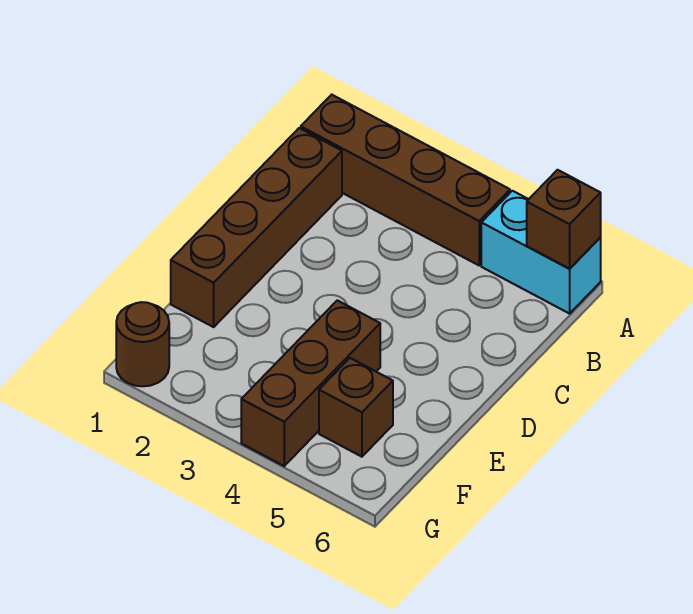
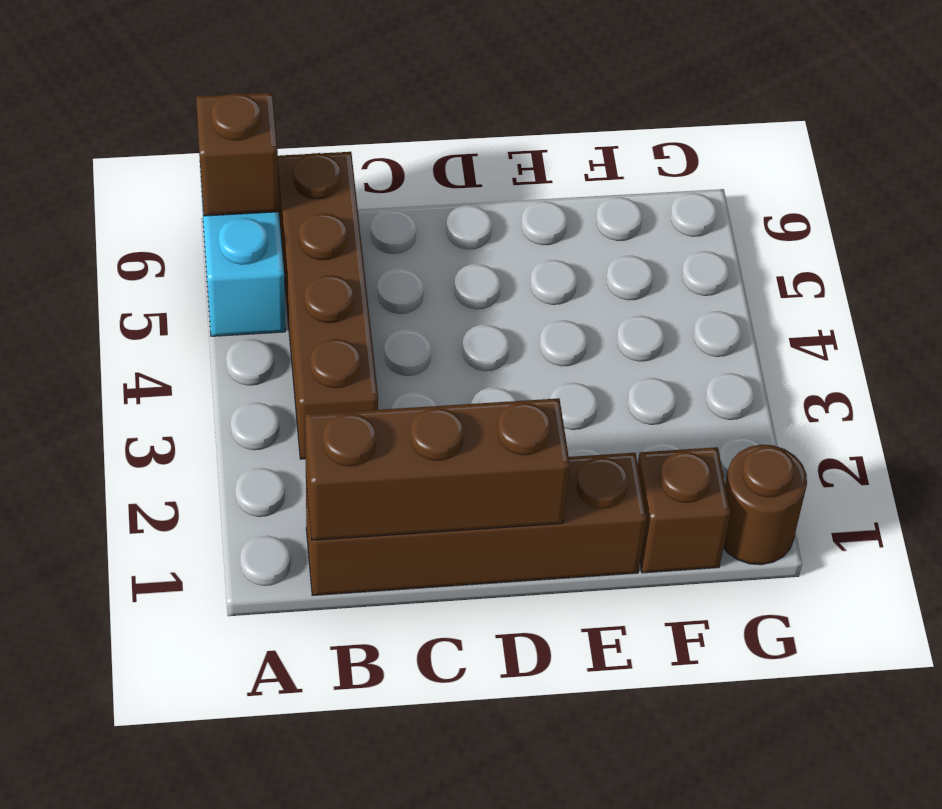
brown brick A1:A4 level 1 -> brown brick B3:B6 level 1
brown brick E4:G4 level 1 -> brown brick B1:D1 level 2
brown brick F5 level 1 -> brown brick F1 level 1

